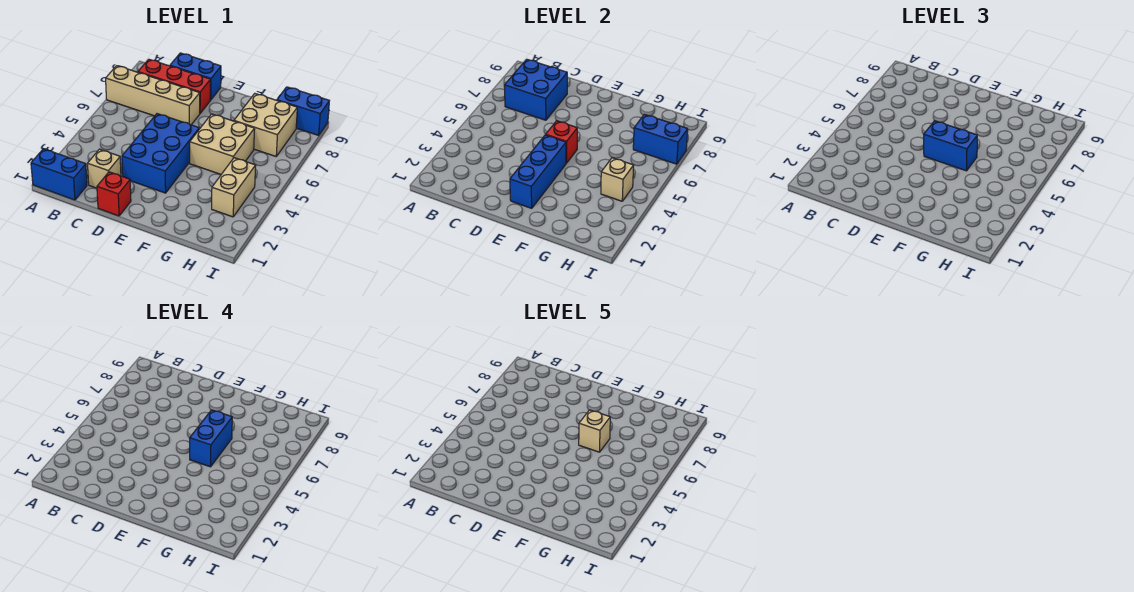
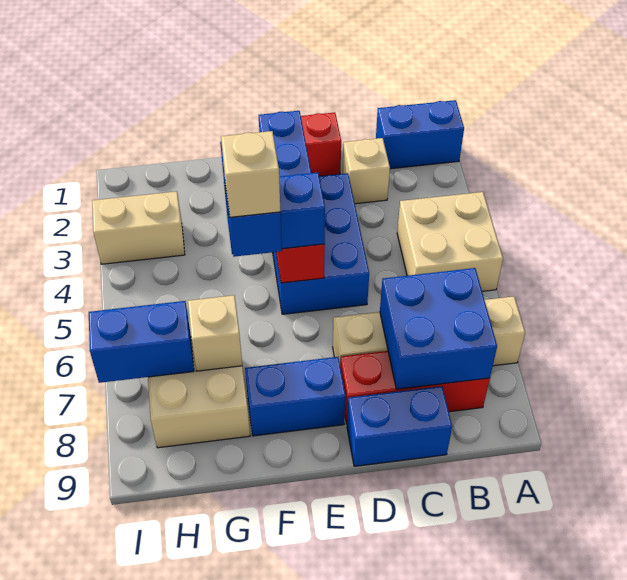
tan brick F5:G6 level 1 -> tan brick A4:B5 level 1
tan brick H3:H4 level 1 -> tan brick H3:I3 level 1
tan brick H4 level 2 -> tan brick G7 level 2
blue brick H9:I9 level 1 -> blue brick E8:F8 level 1

